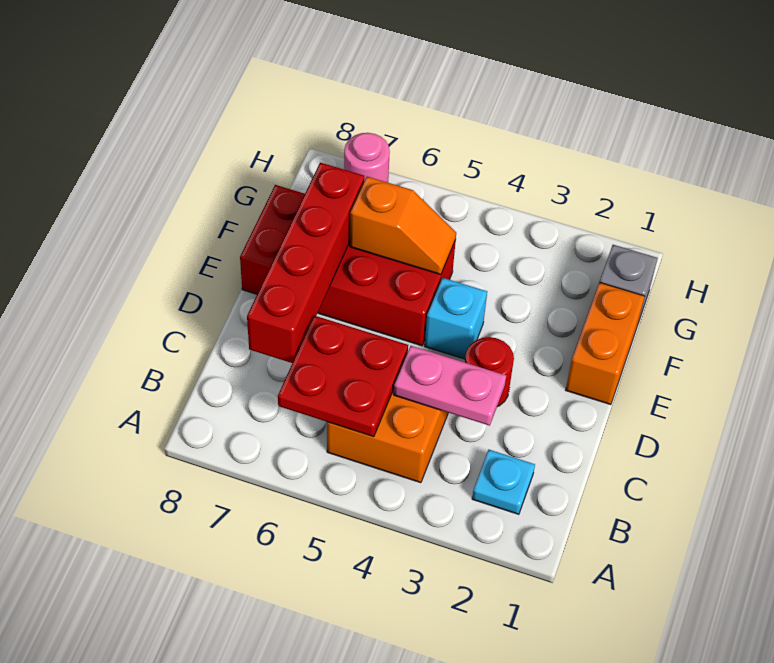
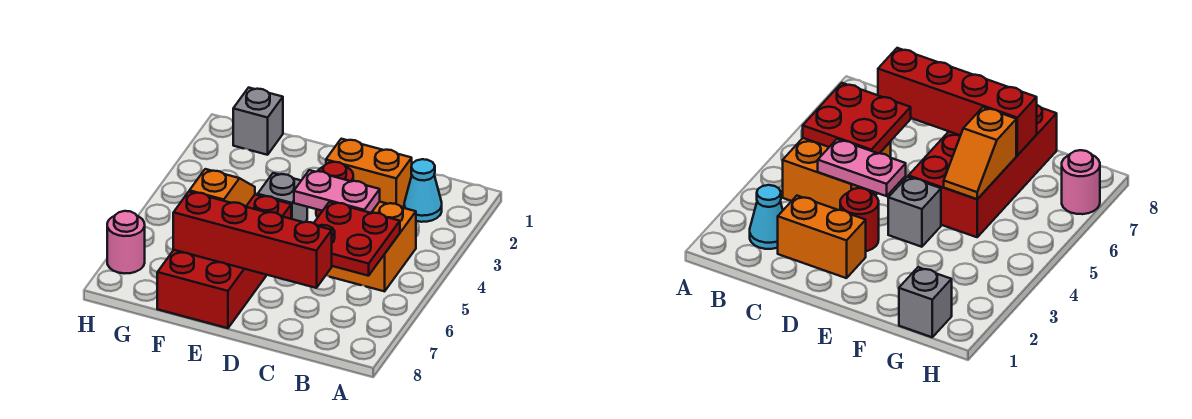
cyan plate B2 level 1 -> cyan cone B2 level 1
pink plate C3:C4 level 2 -> pink plate C4:D4 level 2
orange brick E1:F1 level 1 -> orange brick C2:D2 level 1
cyan brick E4 level 1 -> grey brick E4 level 1

